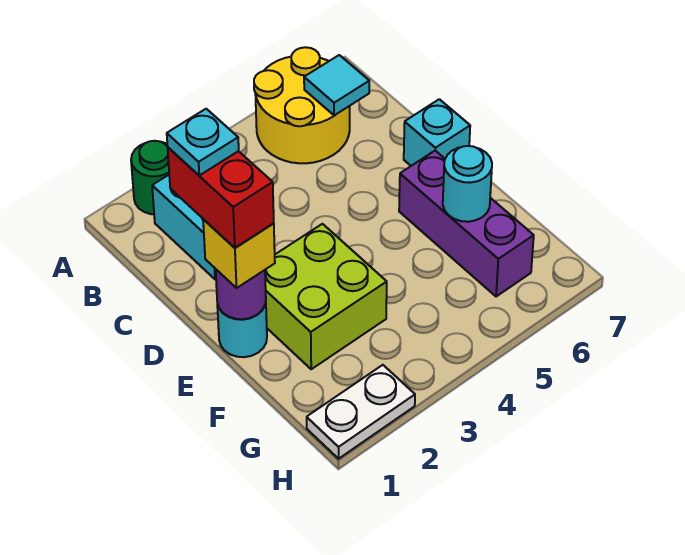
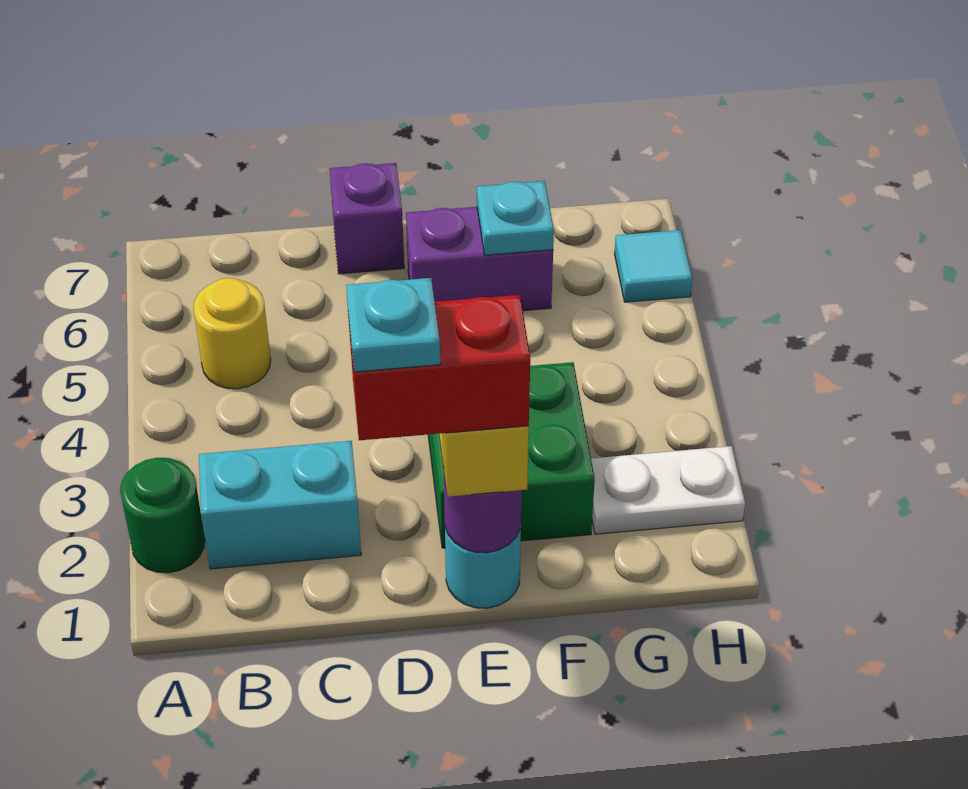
yellow round brick A5:B6 level 1 -> yellow round brick B5 level 1
cyan tile B6 level 2 -> cyan tile H6 level 1
cyan brick D7 level 1 -> purple brick D7 level 1
lime brick E2:F3 level 1 -> green brick E2:F3 level 1
purple brick E6:G6 level 1 -> purple brick E6:F6 level 1
cyan round brick F6 level 2 -> cyan plate F6 level 2
white plate H1:H2 level 1 -> white plate G2:H2 level 1

